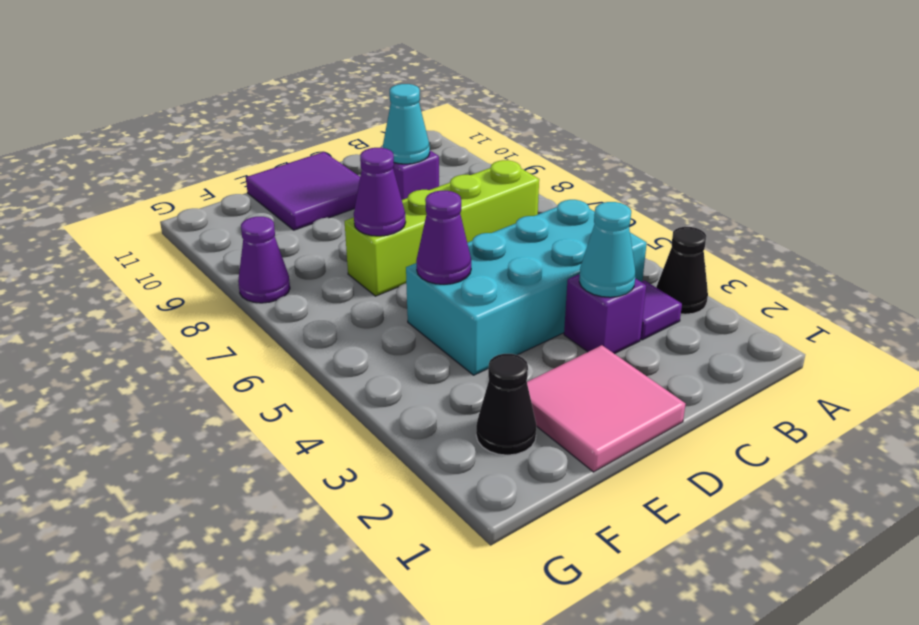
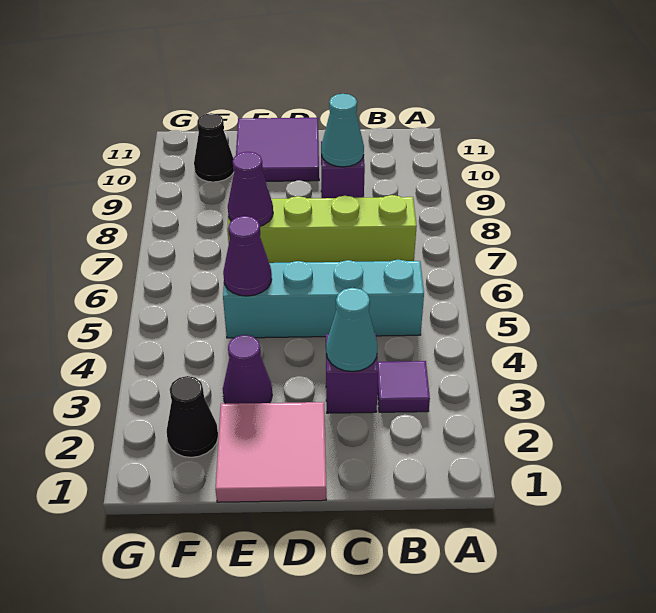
black cone A3 level 1 -> black cone F10 level 1
cyan brick B4:E5 level 1 -> cyan brick B5:E5 level 1
purple cone G8 level 1 -> purple cone E3 level 1

